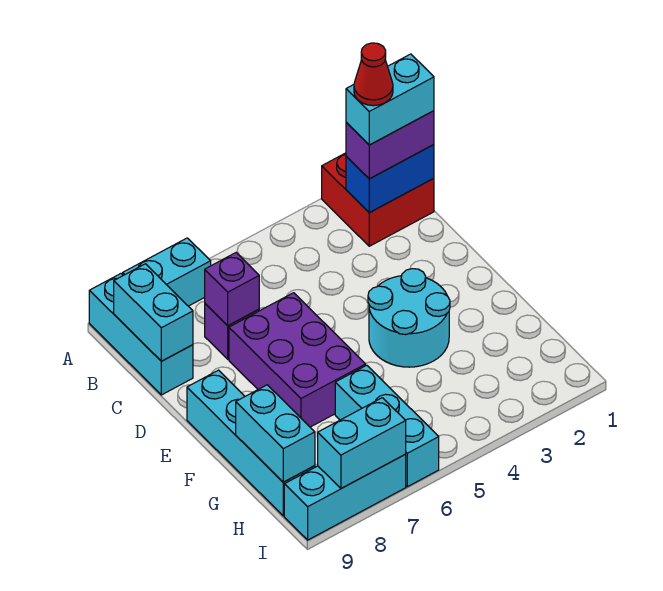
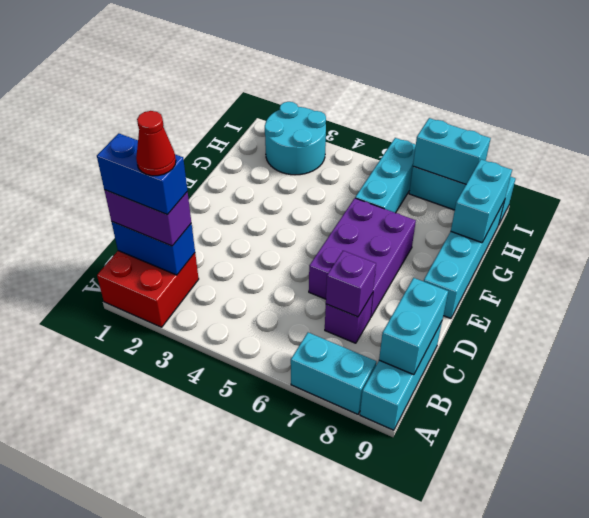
cyan brick B1:B2 level 4 -> blue brick B1:B2 level 4
cyan round brick E3:F4 level 1 -> cyan round brick H2:I3 level 1

